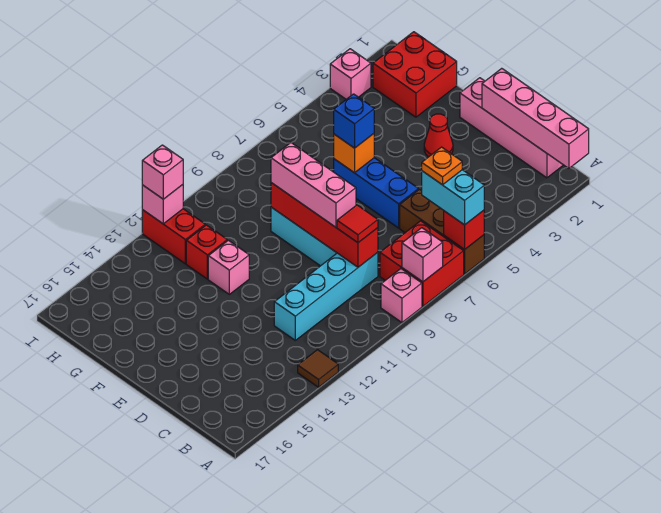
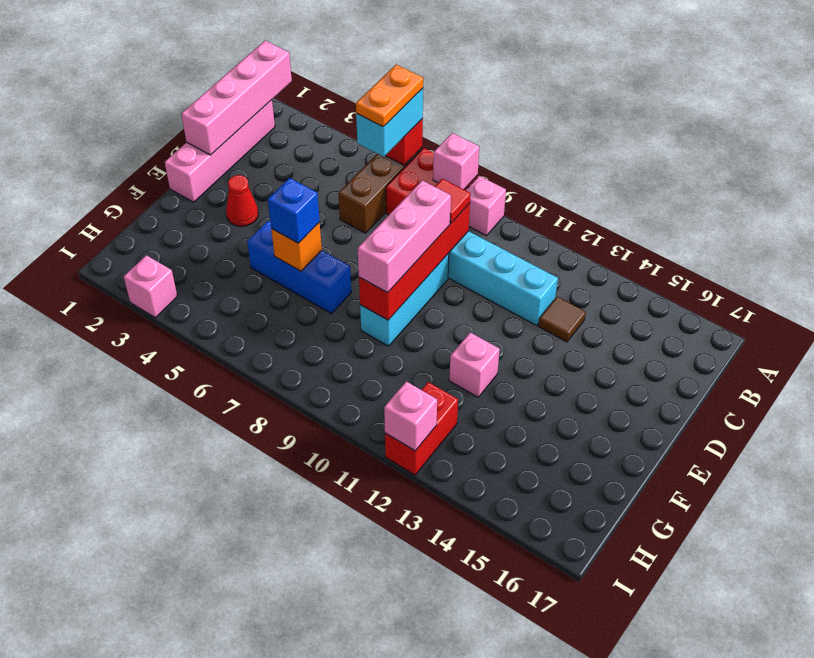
brown tile A13 level 1 -> brown tile C13 level 1
orange plate B6 level 4 -> orange plate A6:B6 level 4
blue brick D6:F6 level 1 -> blue brick F5:F7 level 1
red brick G1:H2 level 1 -> none
red brick G12 level 1 -> none
pink brick I12 level 3 -> none

